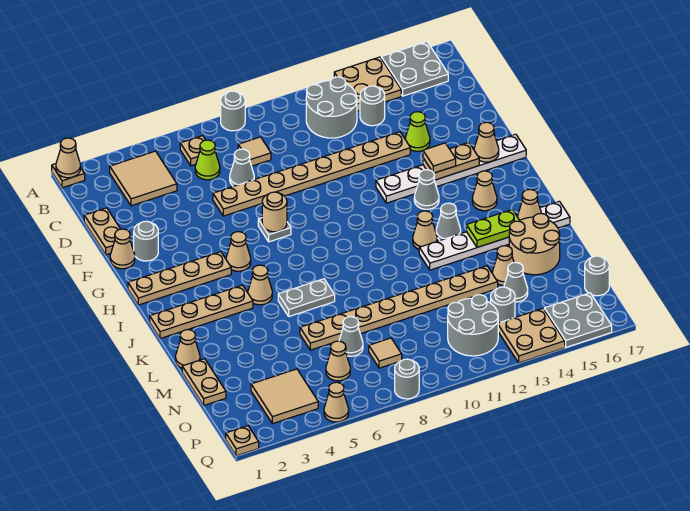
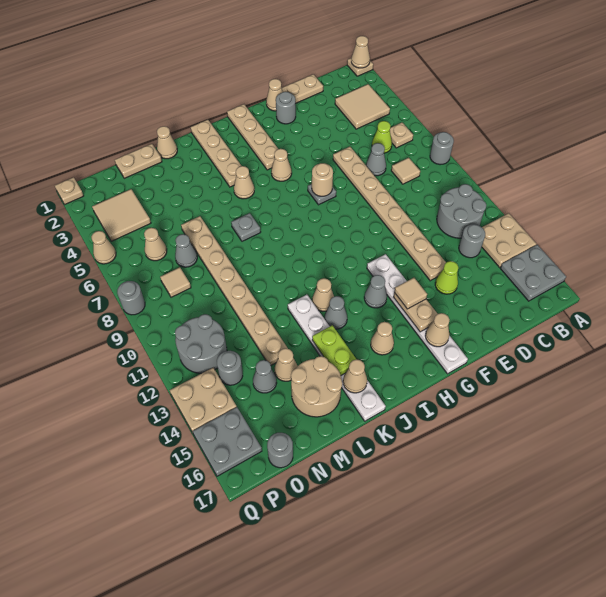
grey plate K6:K7 level 1 -> grey plate K7 level 1

